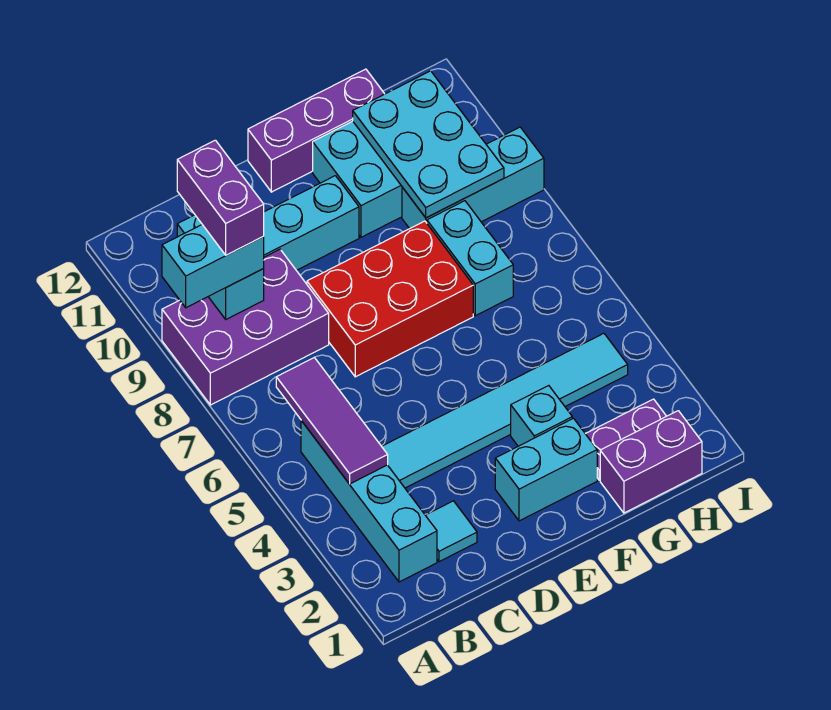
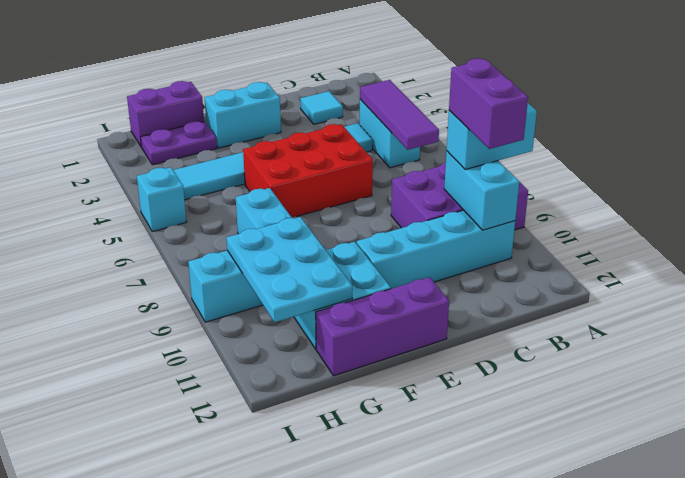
cyan brick B2:B5 level 1 -> cyan brick B4:B5 level 1
red brick D7:F8 level 1 -> red brick D5:F6 level 1
cyan brick F3 level 1 -> cyan brick I5 level 1

